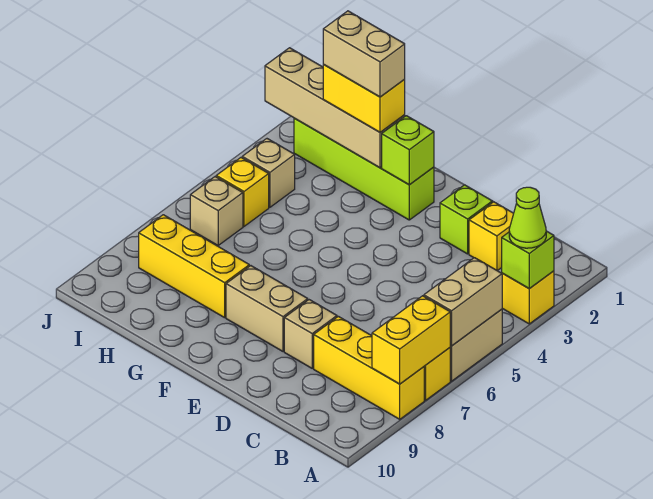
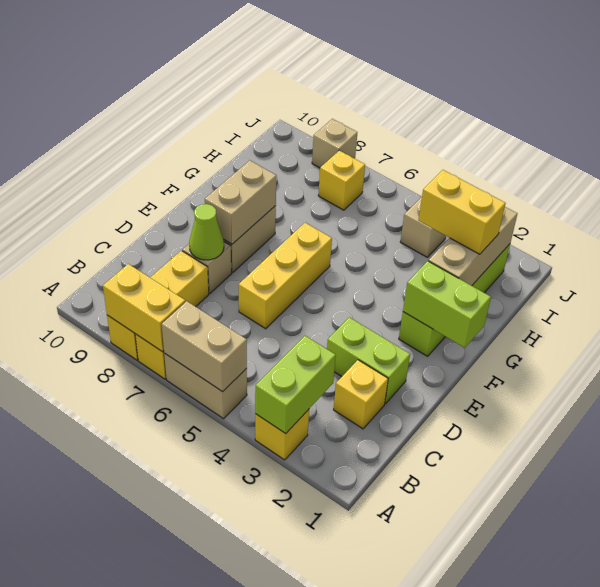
lime brick A3 level 2 -> lime brick A3:B3 level 2
lime cone A3 level 3 -> lime cone D8 level 2
lime brick D2 level 1 -> lime brick D2:D3 level 1
lime brick F2 level 2 -> lime brick F1:F2 level 2
tan brick G2:J2 level 2 -> tan brick G2:I2 level 2
yellow brick G2:H2 level 3 -> yellow brick H2:H3 level 3
tan brick G2:H2 level 4 -> tan brick E8:F8 level 2
yellow brick G8:I8 level 1 -> yellow brick D6:F6 level 1
yellow brick I5 level 1 -> yellow brick I7 level 1
tan brick I6 level 1 -> tan brick J8 level 1

